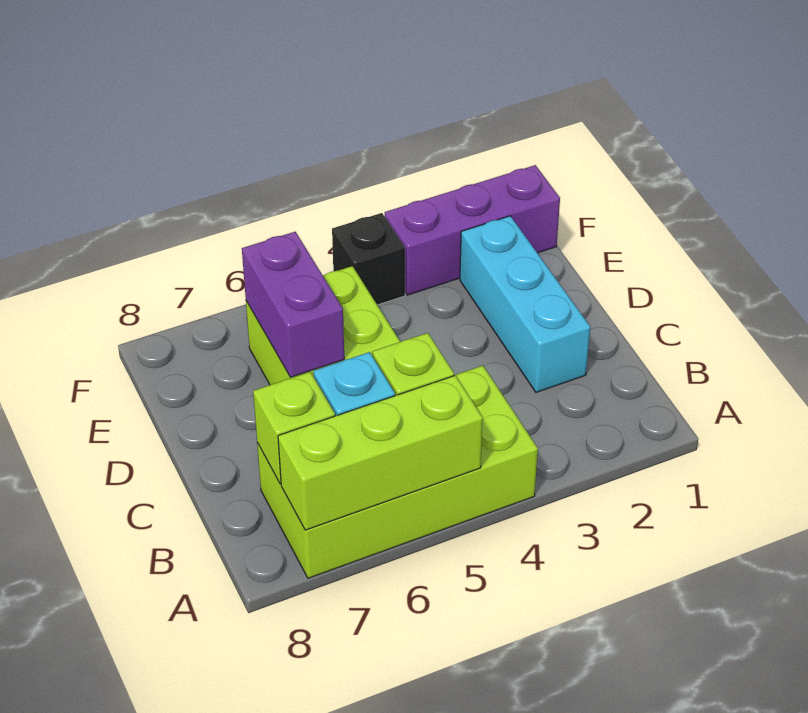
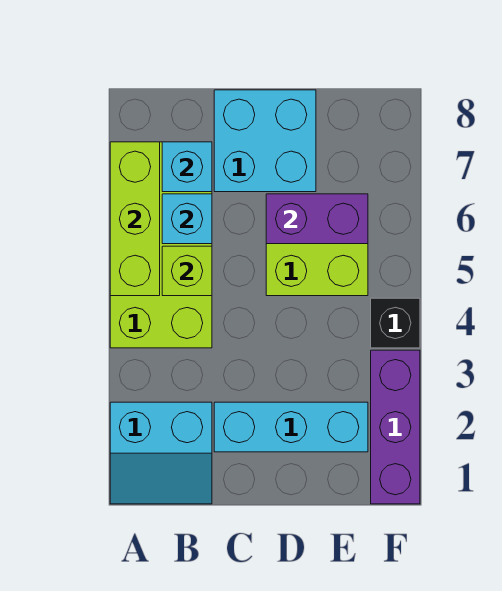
none -> cyan slope A1:B2 level 1 top 2
lime brick B7 level 2 -> cyan brick B7 level 2
none -> cyan brick C7:D8 level 1

